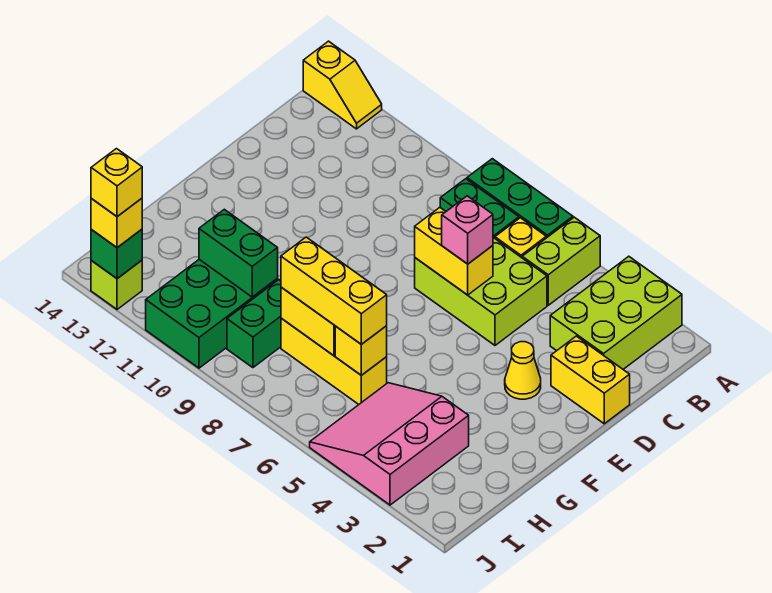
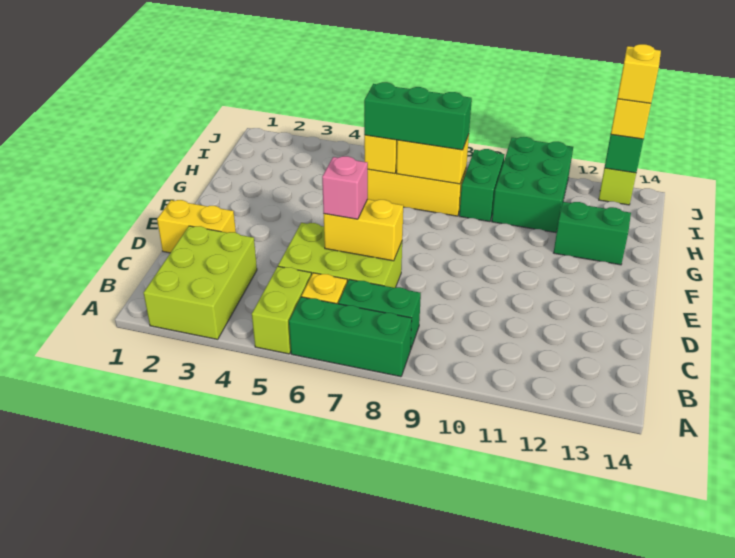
yellow slope A13:A14 level 1 top 14 -> none
yellow cone E3 level 1 -> none
pink slope H3:J5 level 1 top 3 -> none
yellow brick H6:H8 level 3 -> green brick H6:H8 level 3
green brick H10:H11 level 2 -> green brick G12:G13 level 1

